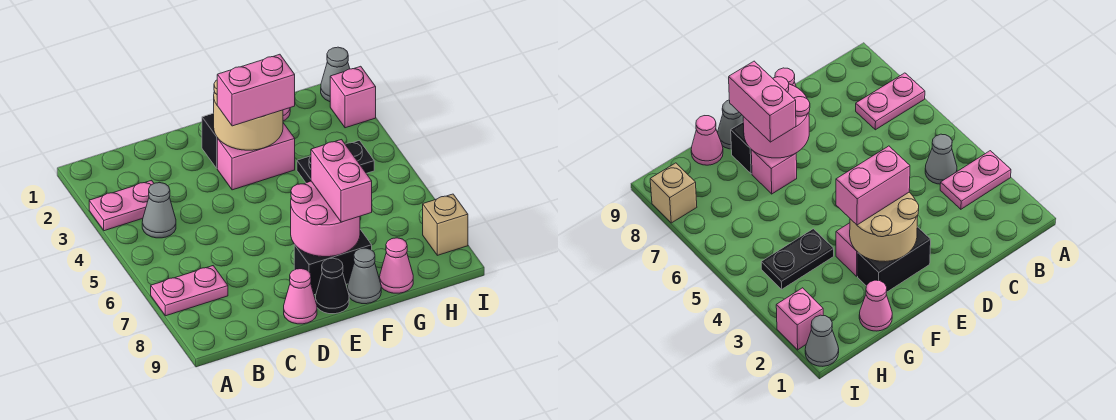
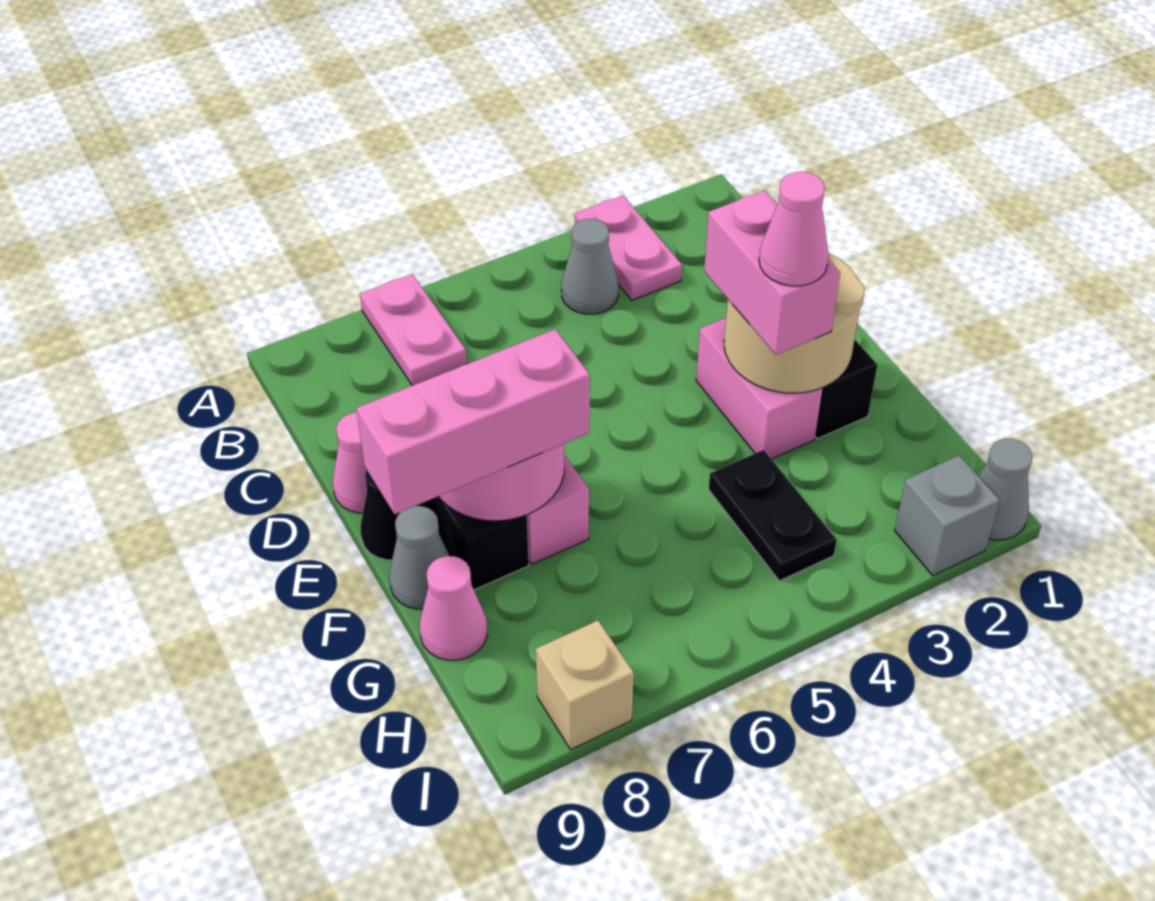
pink brick F7:F8 level 3 -> pink brick F7:F9 level 3
pink cone G1 level 1 -> pink cone F3 level 4
pink brick I2 level 1 -> grey brick I2 level 1

